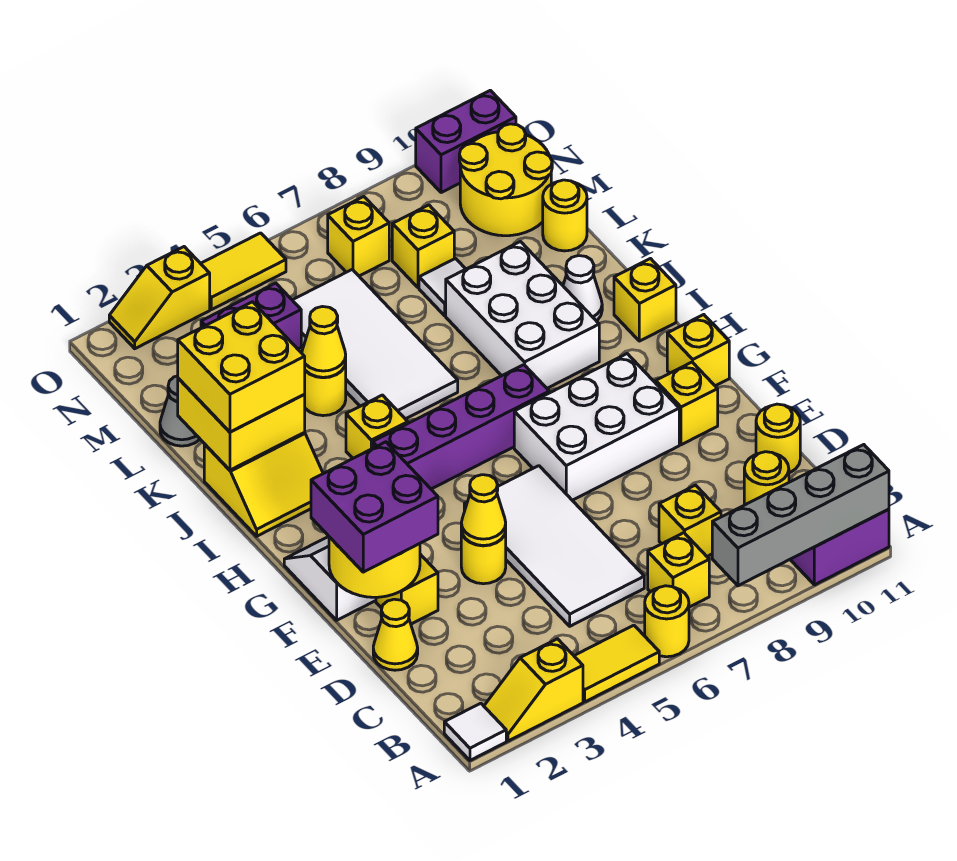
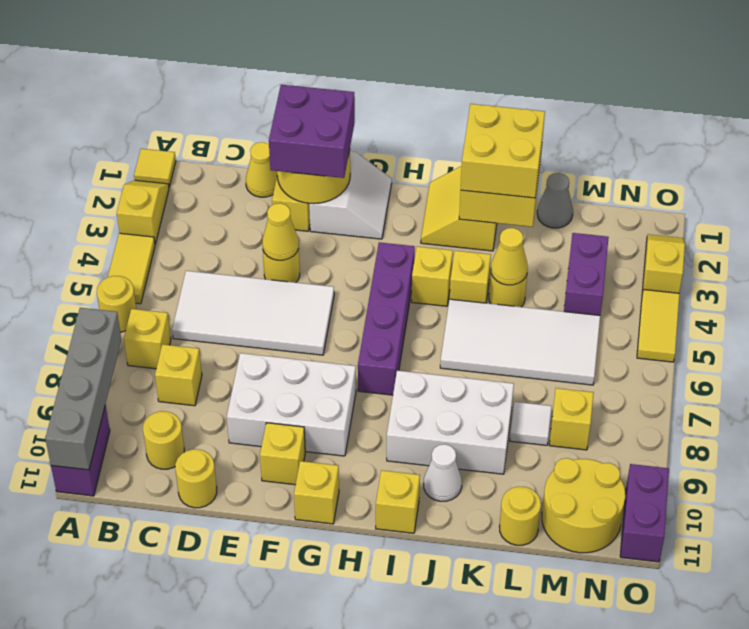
white tile A1 level 1 -> yellow tile A1 level 1
white brick F7:G9 level 1 -> white brick E8:G9 level 1
yellow brick N7 level 1 -> yellow brick J4 level 1

